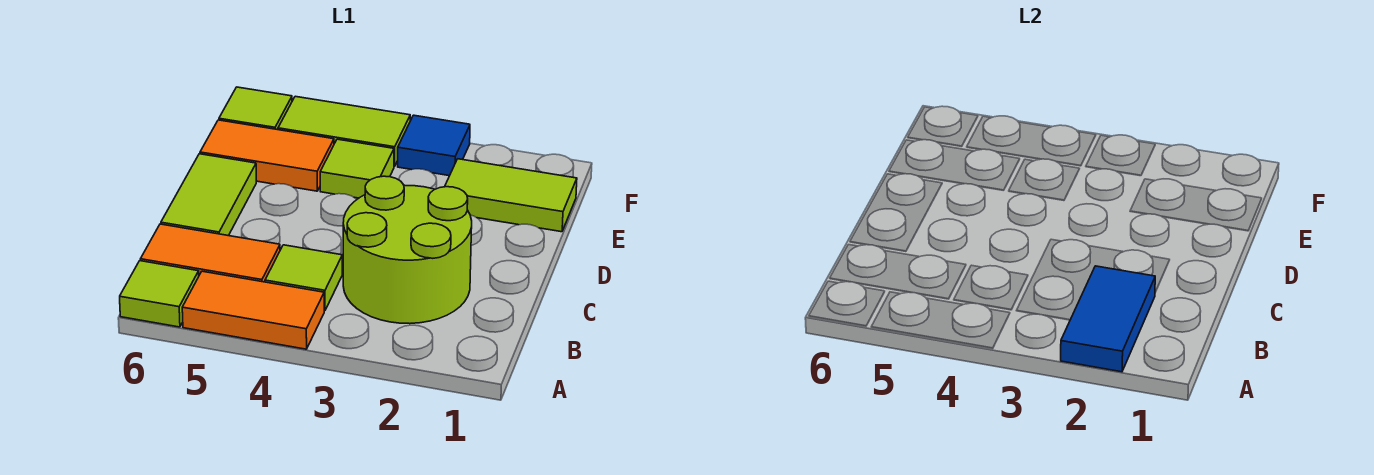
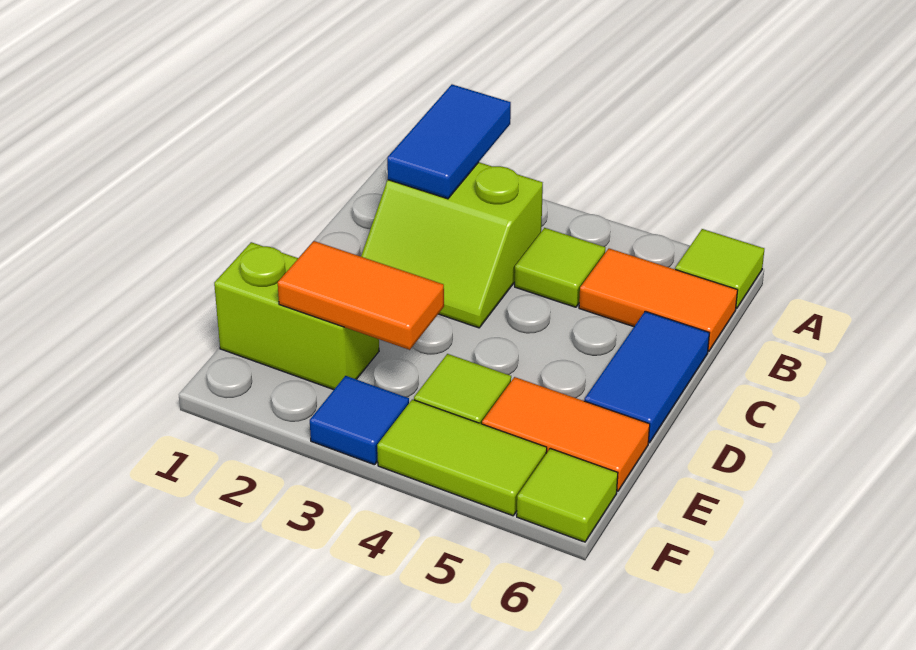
orange tile A4:A5 level 1 -> orange tile E2:E3 level 2
lime round brick B2:C3 level 1 -> lime slope B2:C3 level 1 top B
lime tile C6:D6 level 1 -> blue tile C6:D6 level 1
lime tile E1:E2 level 1 -> lime brick E1:E2 level 1

